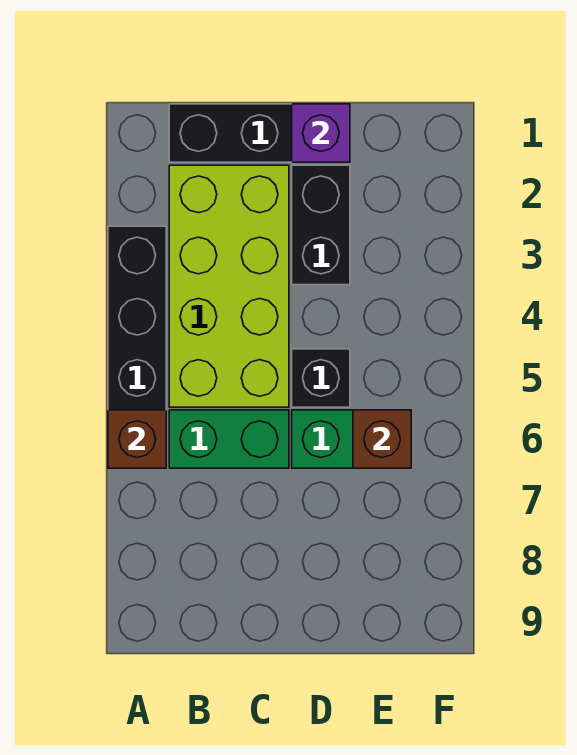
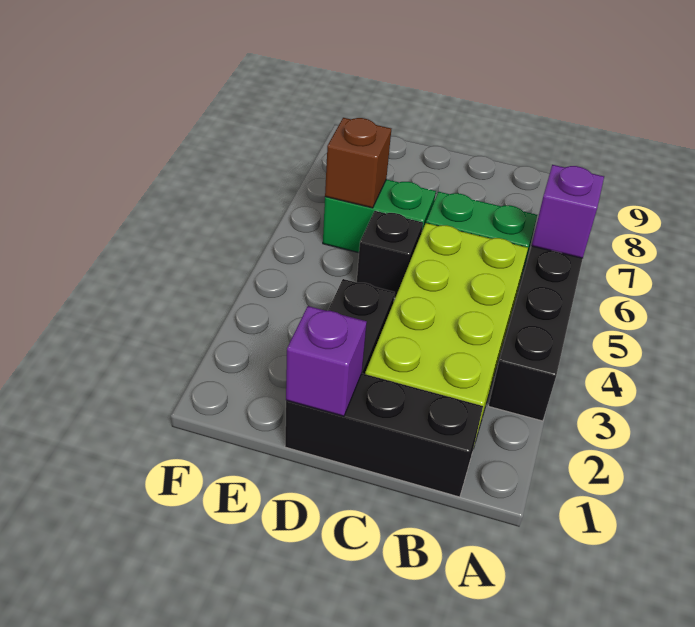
brown brick A6 level 2 -> purple brick A6 level 2

